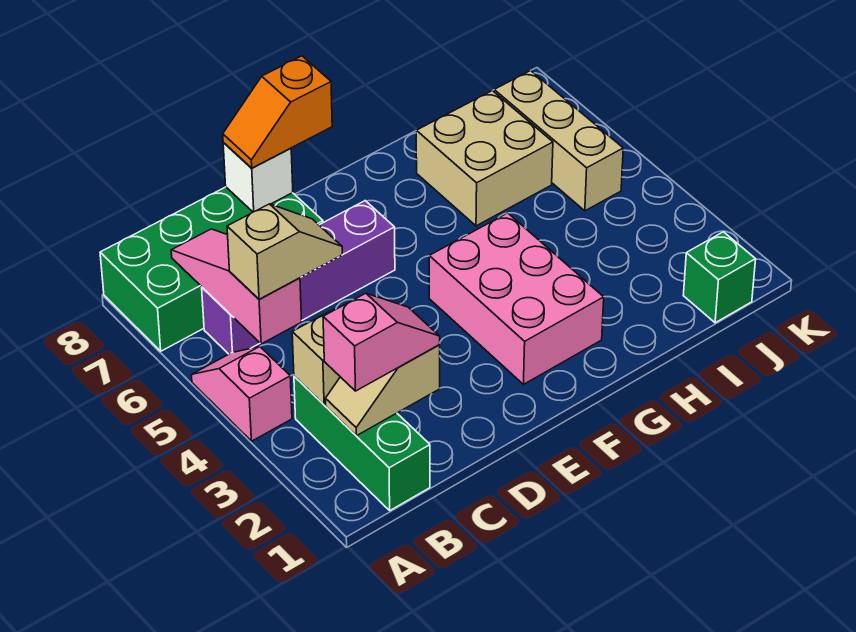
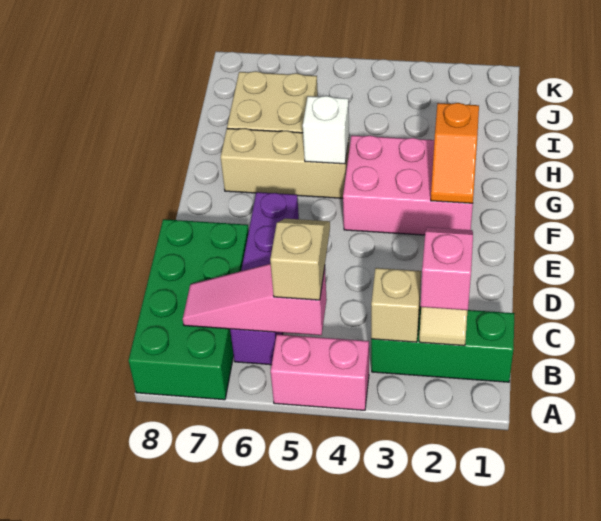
pink slope A4:A5 level 1 top 4 -> pink brick A4:A5 level 1
white brick D8 level 2 -> white brick G5 level 2
orange slope D8:E8 level 3 top E -> orange slope F2:G2 level 2 top G
green brick J1 level 1 -> none
tan brick J5:J7 level 1 -> tan brick G5:G7 level 1

